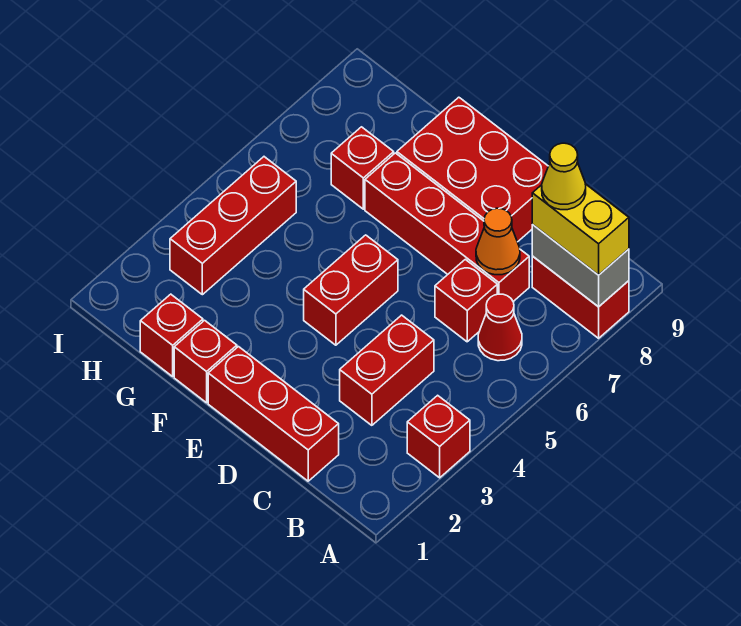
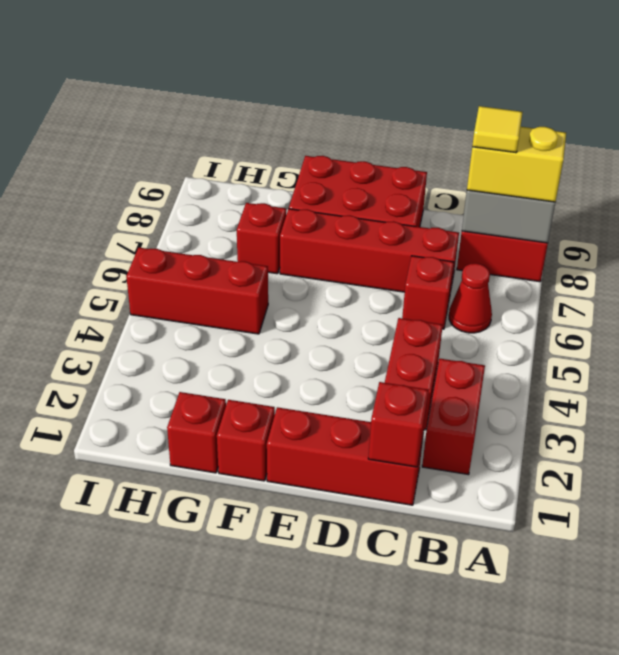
red brick A3 level 1 -> red brick C1 level 2
yellow cone B8 level 4 -> yellow tile B8 level 4
orange cone C7 level 2 -> none
red brick E4:E5 level 1 -> red brick B2:B3 level 1
red brick H3:H5 level 1 -> red brick G5:I5 level 1

